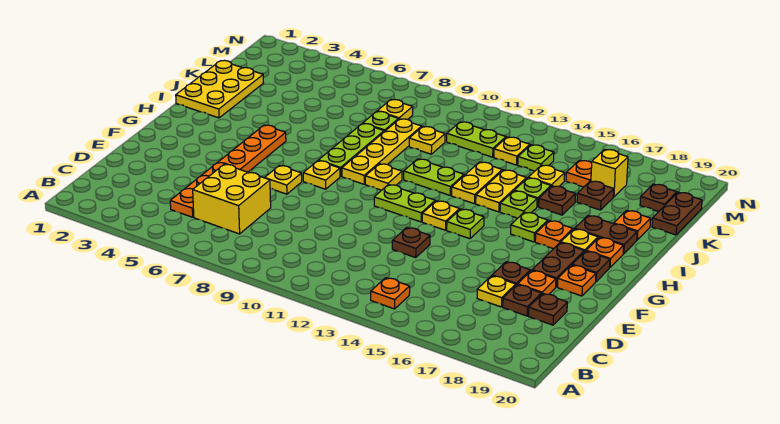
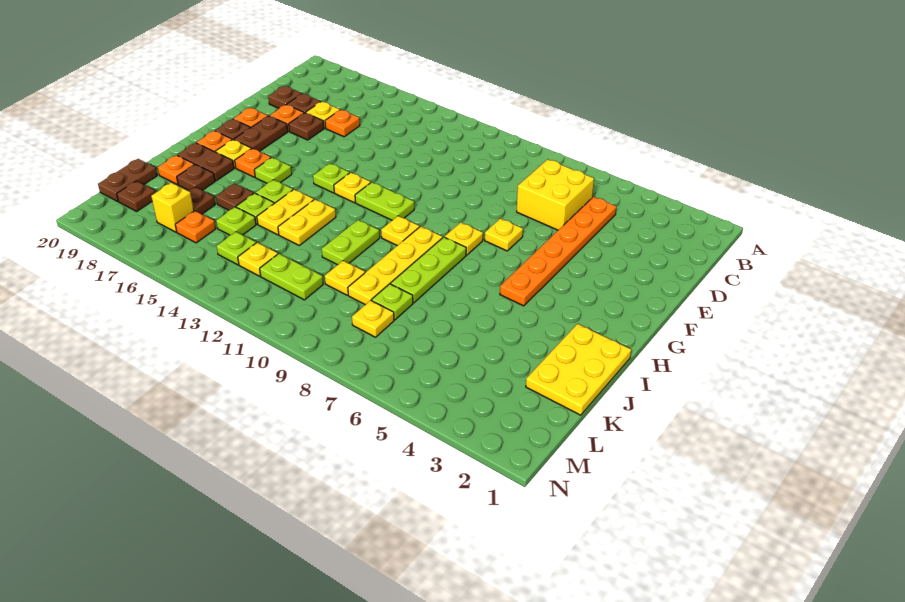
orange plate B14 level 1 -> orange plate D16 level 1
brown plate E13 level 1 -> brown plate J18 level 1
lime plate I11:I12 level 1 -> lime plate I11:J11 level 1
yellow plate K15 level 1 -> lime plate K15 level 1

